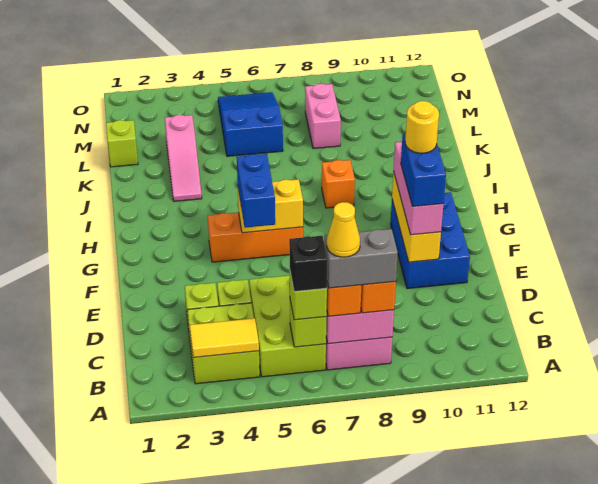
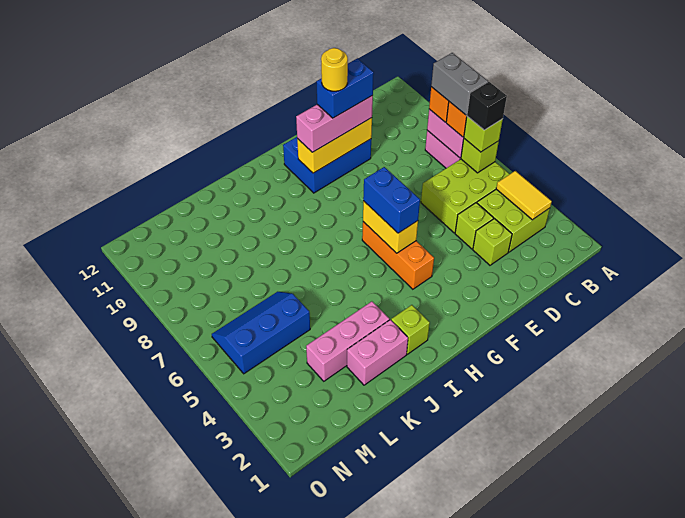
yellow cone B7 level 5 -> none
blue brick F5:G5 level 3 -> blue brick G5:G6 level 3
orange brick I8 level 1 -> none
pink slope J3:L3 level 1 top L -> pink brick J3:L3 level 1
lime brick L1 level 1 -> lime brick I2 level 1
blue slope L5:N6 level 1 top L -> blue slope L5:N6 level 1 top 5
pink brick L8:M8 level 1 -> pink brick J2:K2 level 1

